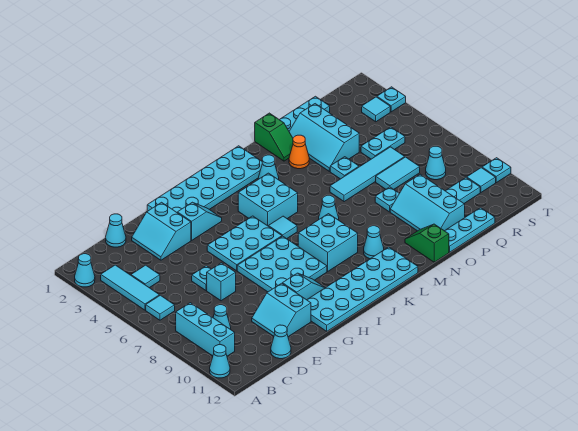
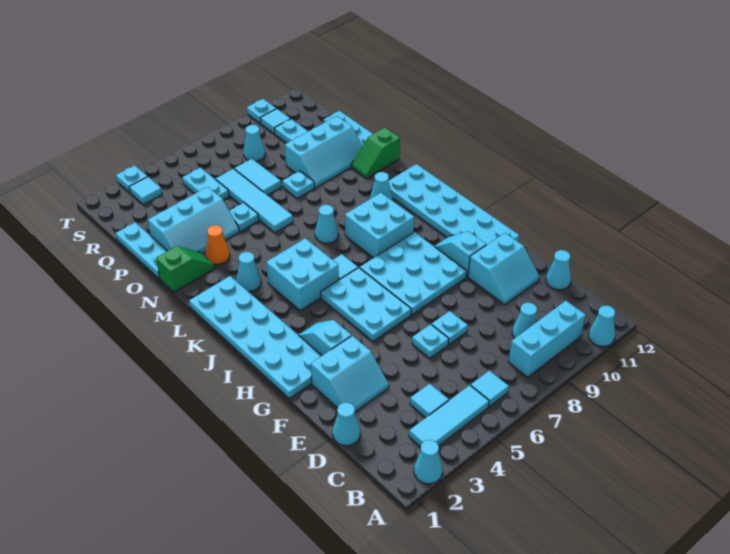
cyan brick E7 level 1 -> cyan plate E7 level 1

